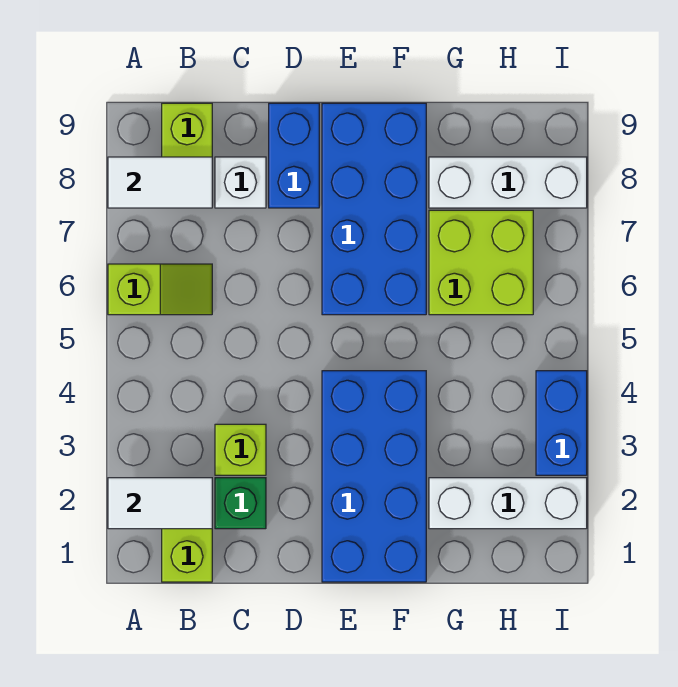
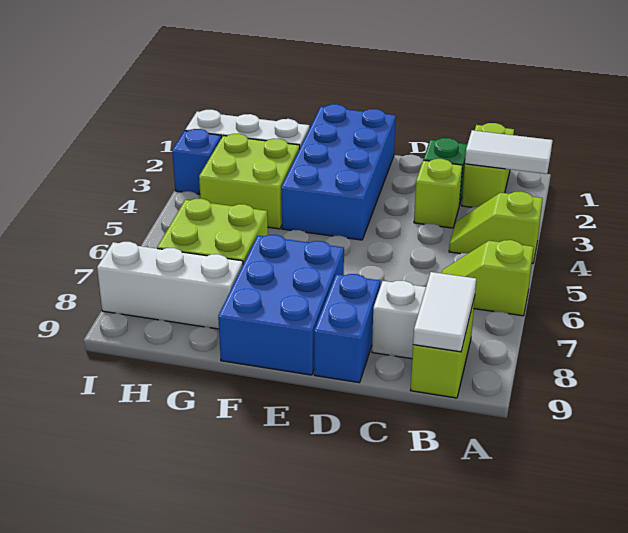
none -> lime slope A4:B4 level 1 top A
white tile A8:B8 level 2 -> white tile B8:B9 level 2
blue brick E6:F9 level 1 -> blue brick E7:F9 level 1
none -> lime brick G3:H4 level 1
blue brick I3:I4 level 1 -> blue brick I3 level 1

